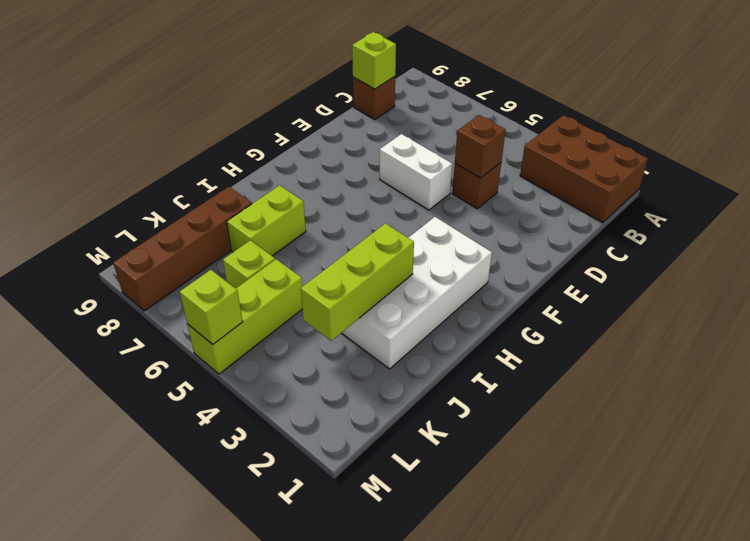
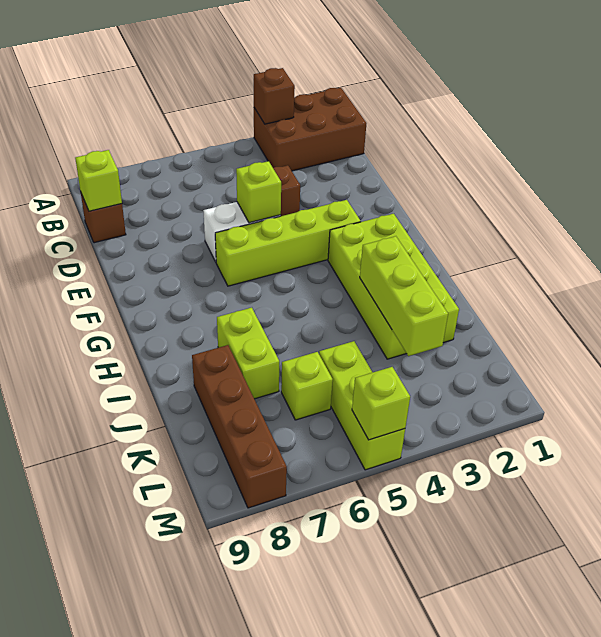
brown brick D4 level 2 -> brown brick A3 level 2
none -> lime brick E5 level 2
none -> lime brick F3:F6 level 1
white brick G2:J3 level 1 -> lime brick G2:J3 level 1

